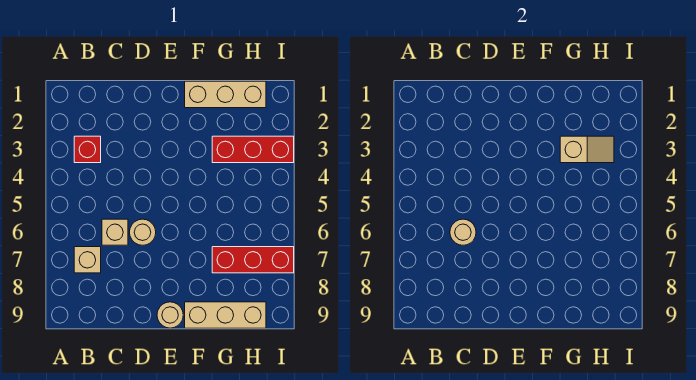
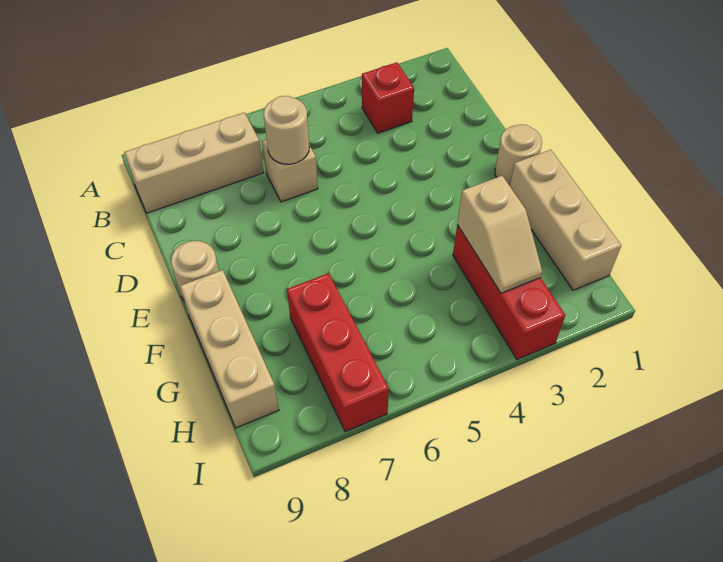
tan brick B7 level 1 -> tan brick B7:B9 level 1
tan round brick D6 level 1 -> tan round brick E1 level 1

